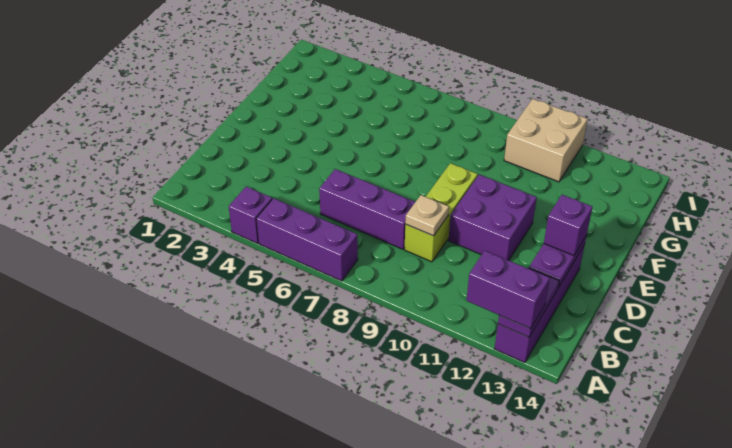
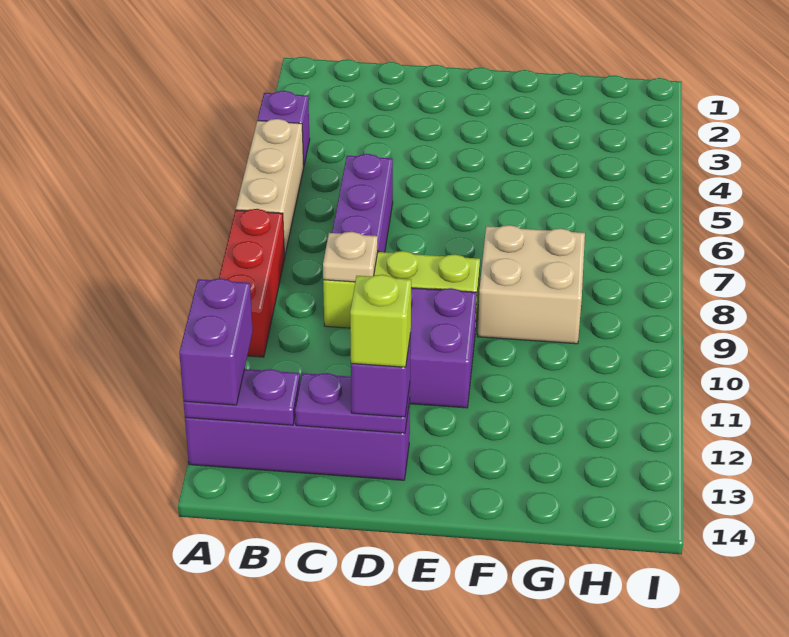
purple brick A5:A7 level 1 -> tan brick A5:A7 level 1
none -> red brick A8:A10 level 1
none -> lime brick D13 level 4
tan brick H10:I11 level 1 -> tan brick F8:G9 level 1

